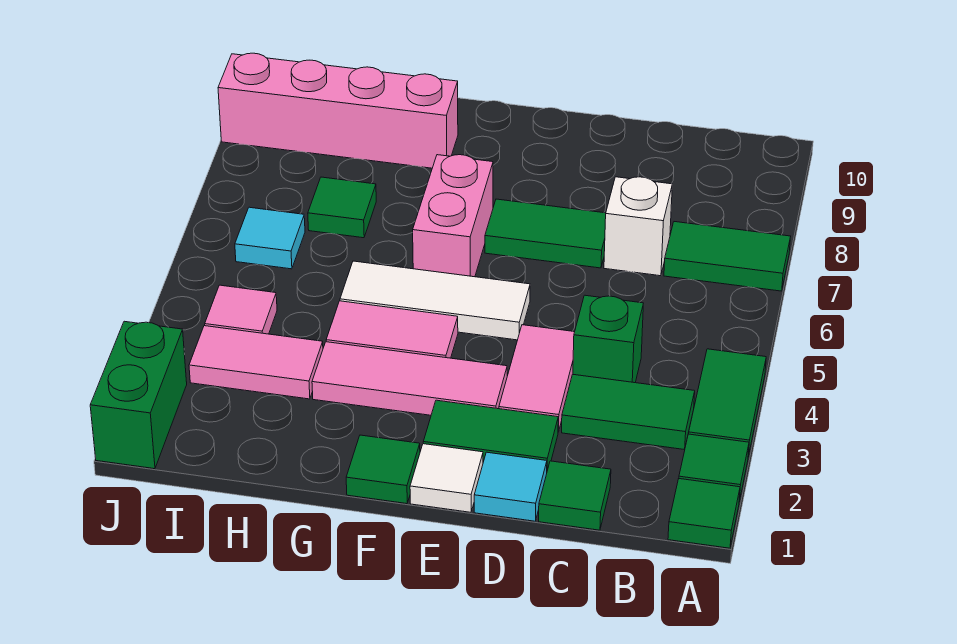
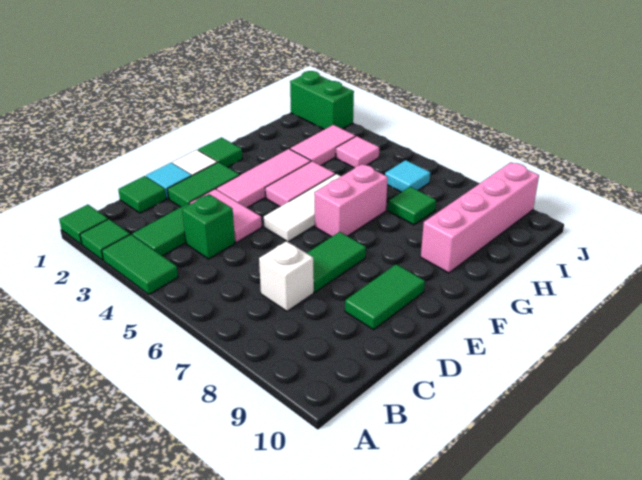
green tile A7:B7 level 1 -> green tile D9:E9 level 1
pink brick F6:F7 level 1 -> pink brick F6:G6 level 1

